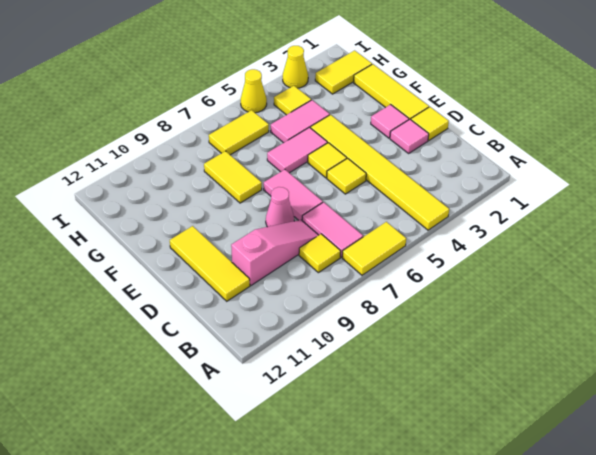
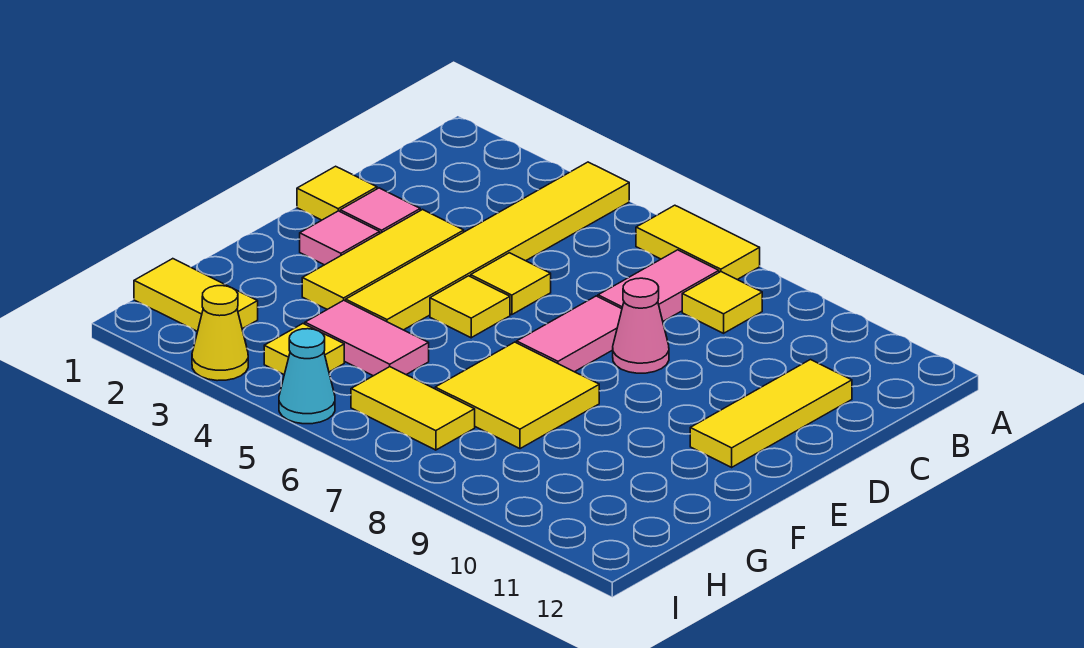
pink slope C8:C10 level 1 top 10 -> none
yellow tile E1:G1 level 1 -> yellow tile D3:F3 level 1
pink tile F5:F6 level 1 -> none
yellow tile F8:G8 level 1 -> yellow tile F7:G8 level 1
yellow cone I5 level 1 -> cyan cone I5 level 1

